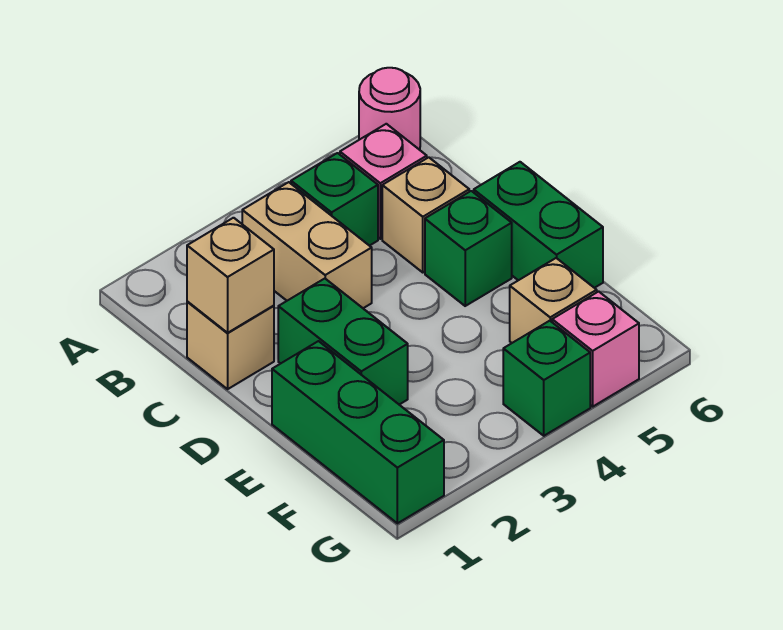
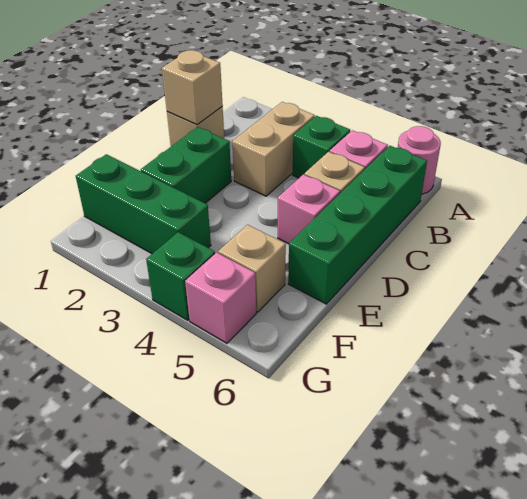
green brick D5 level 1 -> pink brick D5 level 1
green brick D6:E6 level 1 -> green brick B6:E6 level 1
green brick E1:G1 level 1 -> green brick F1:F3 level 1

